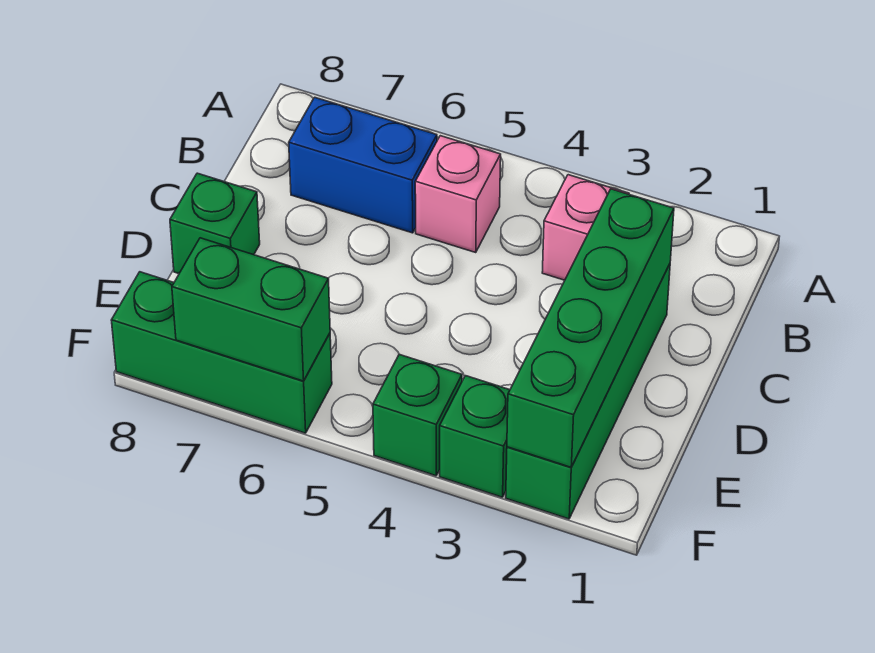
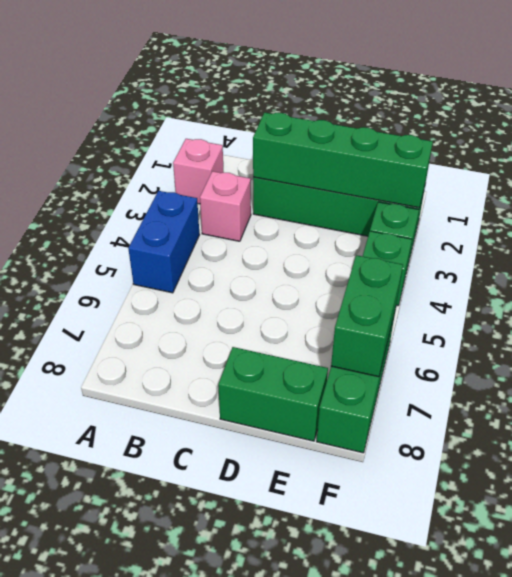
pink brick B5 level 1 -> pink brick A2 level 1
blue brick B6:B7 level 1 -> blue brick A4:A5 level 1
green brick D8 level 1 -> green brick D8:E8 level 1

